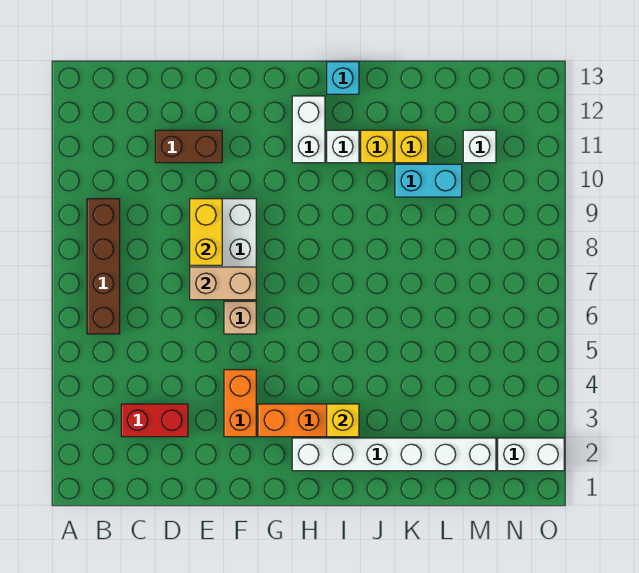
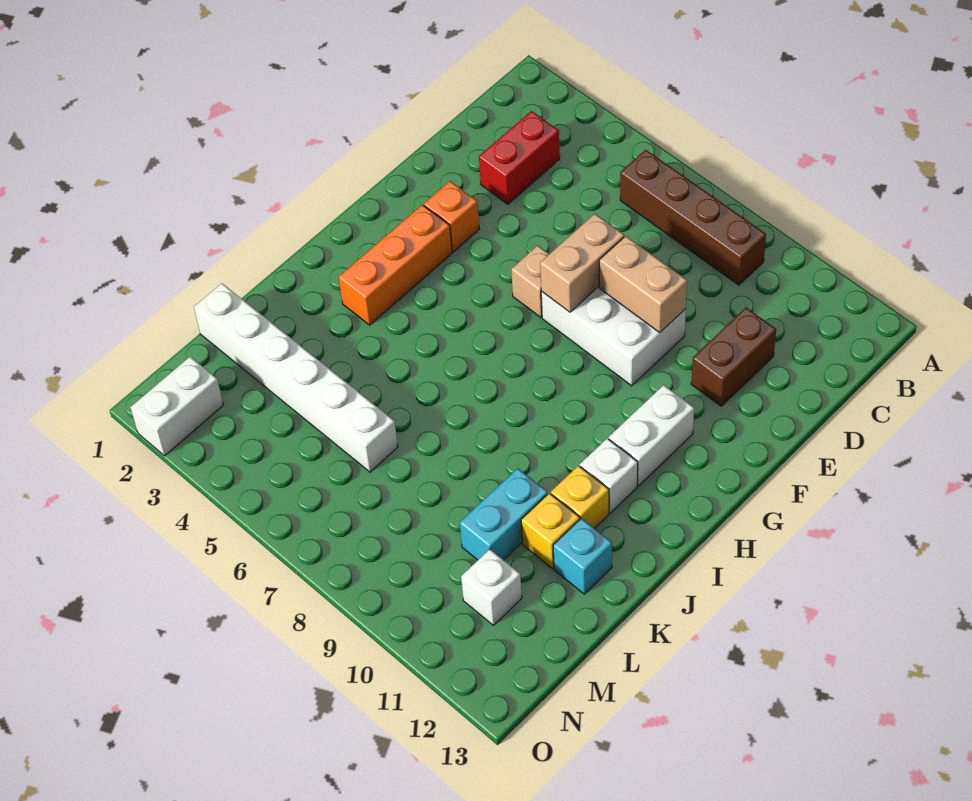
yellow brick E8:E9 level 2 -> tan brick E8:E9 level 2
orange brick F3:F4 level 1 -> orange brick F3 level 1
white brick H2:M2 level 1 -> white brick L1:L6 level 1
white brick H11:H12 level 1 -> white brick G11:H11 level 1
yellow brick I3 level 2 -> none
cyan brick I13 level 1 -> cyan brick K12 level 1

